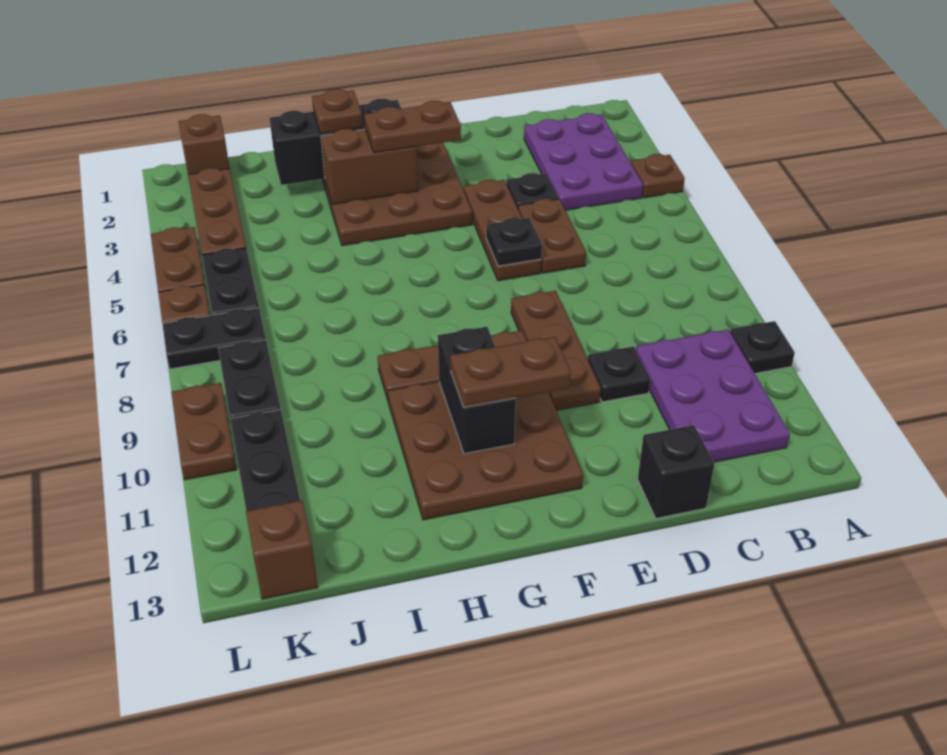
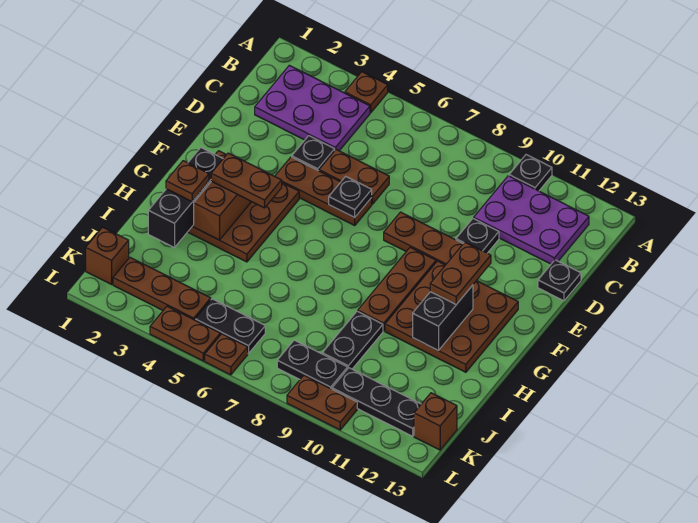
black brick D13 level 1 -> black plate D13 level 1
brown plate F3:G3 level 3 -> brown plate G3:G4 level 3
black brick G10:G11 level 2 -> black brick G11:H11 level 2
black plate K7:L7 level 1 -> black plate I9:J9 level 1

